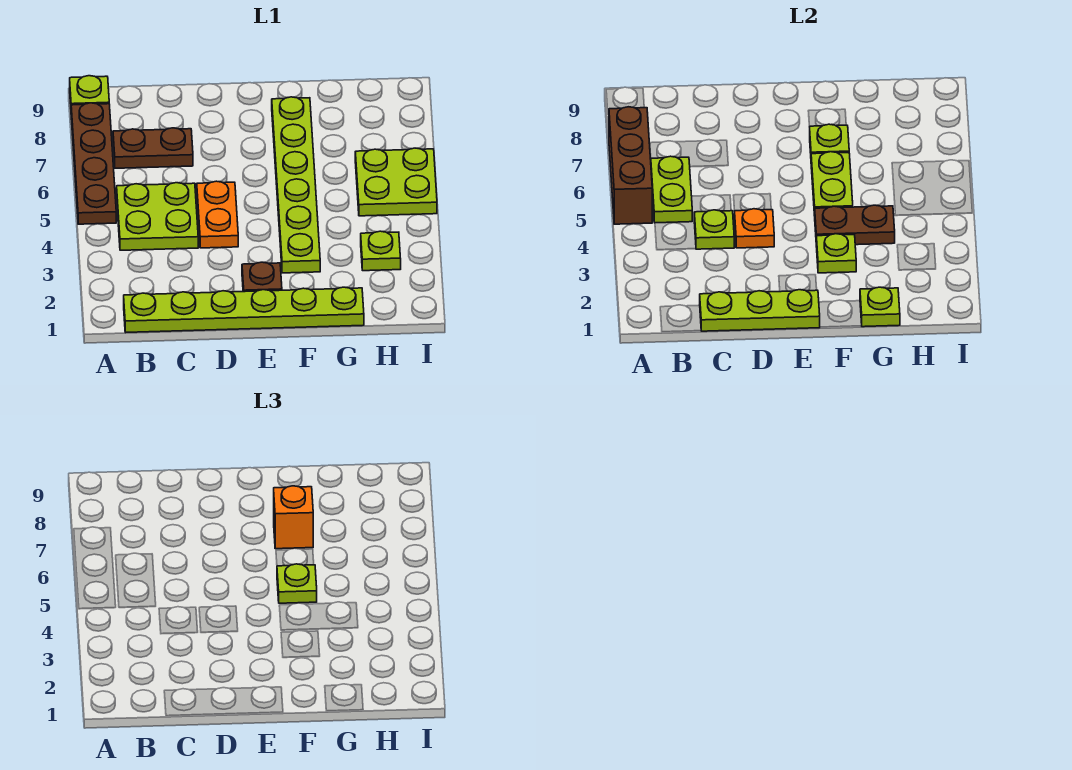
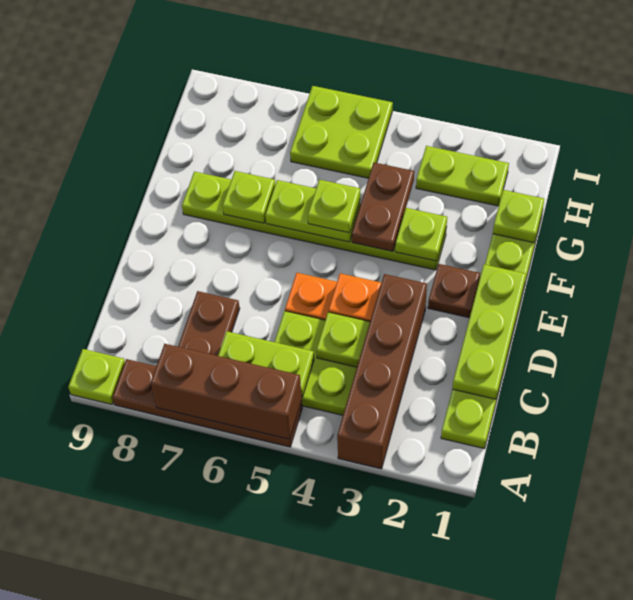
none -> brown brick A3:D3 level 1
orange brick F7 level 3 -> none
lime plate H3 level 1 -> lime plate H2:H3 level 1

